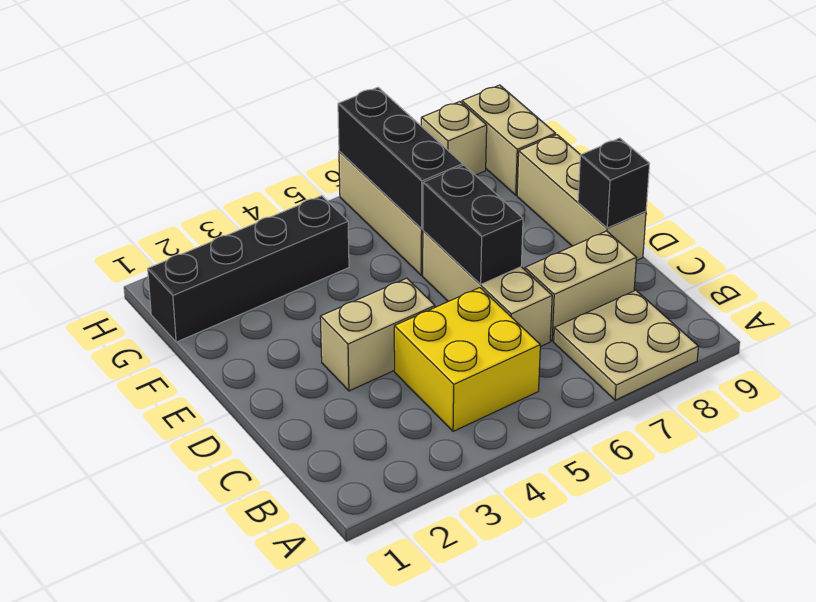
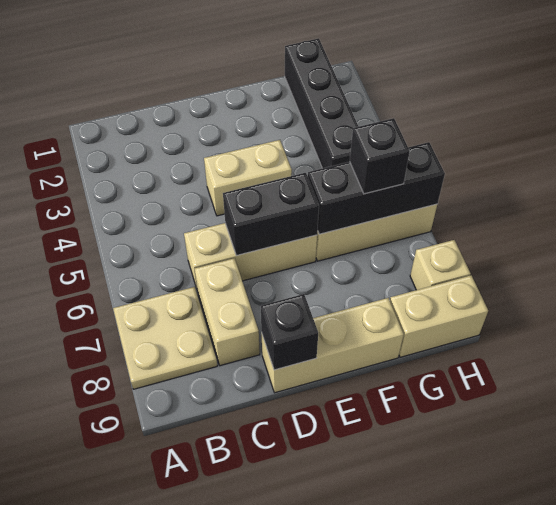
yellow brick B4:C5 level 1 -> none
tan brick D3:D4 level 1 -> tan brick D4:E4 level 1
none -> black brick G6 level 3

